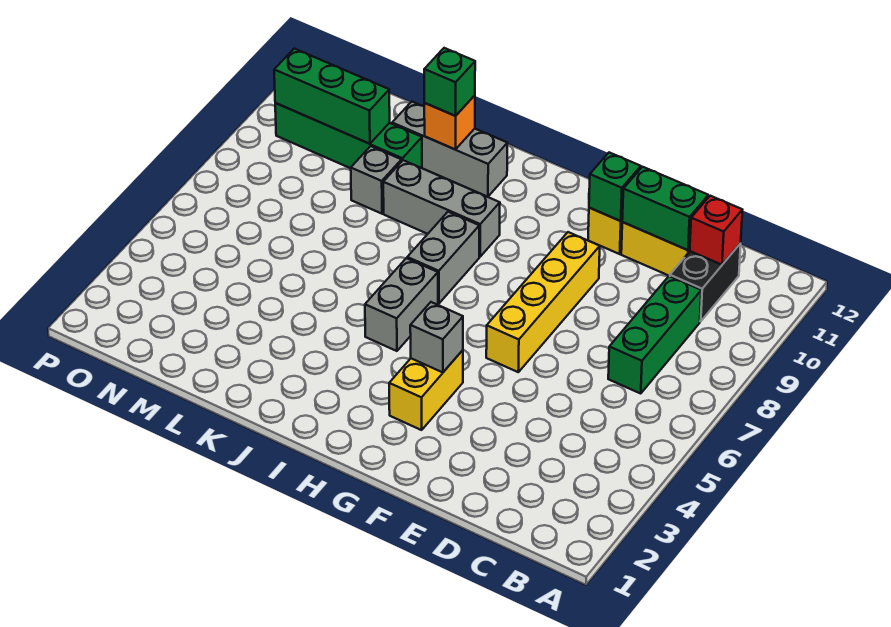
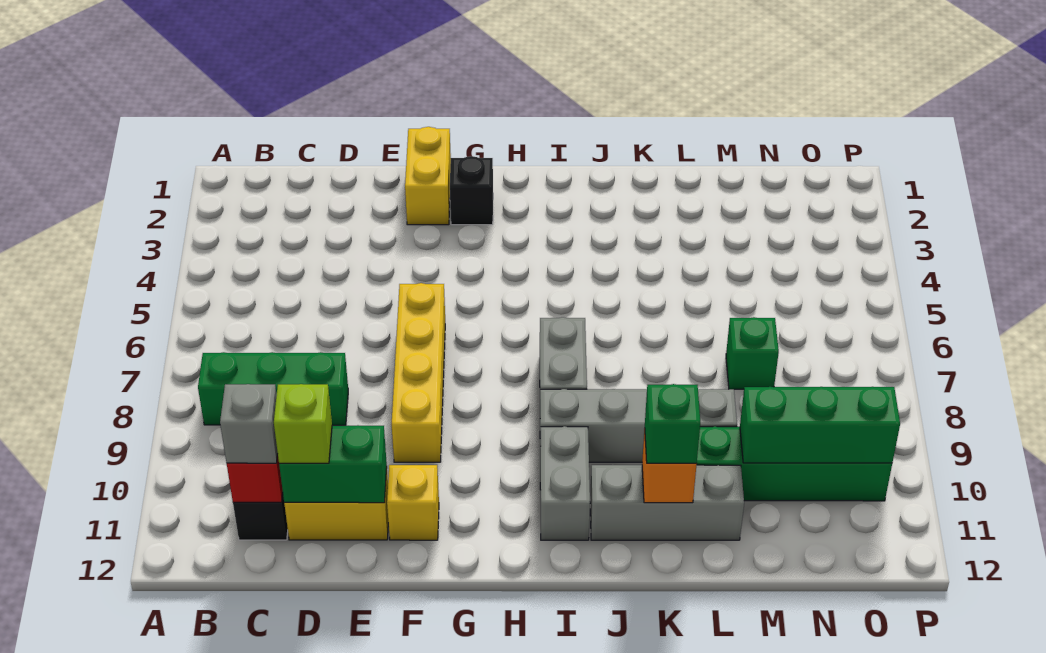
green brick C7:C9 level 1 -> green brick B8:D8 level 1
none -> lime brick D11 level 3
green brick F11 level 2 -> green brick M7 level 1
none -> black brick G2 level 1
yellow brick G3:G4 level 1 -> yellow brick F1:F2 level 1
grey brick G4 level 2 -> grey brick C11 level 3
grey brick I5:I6 level 1 -> grey brick I10:I11 level 1

